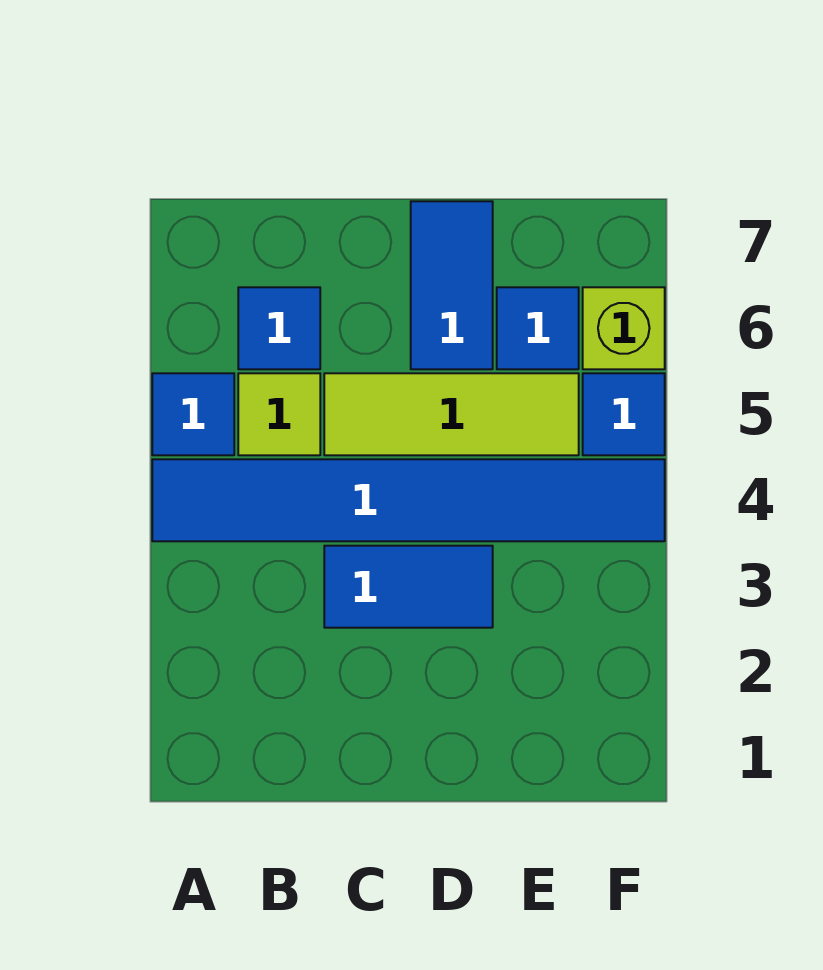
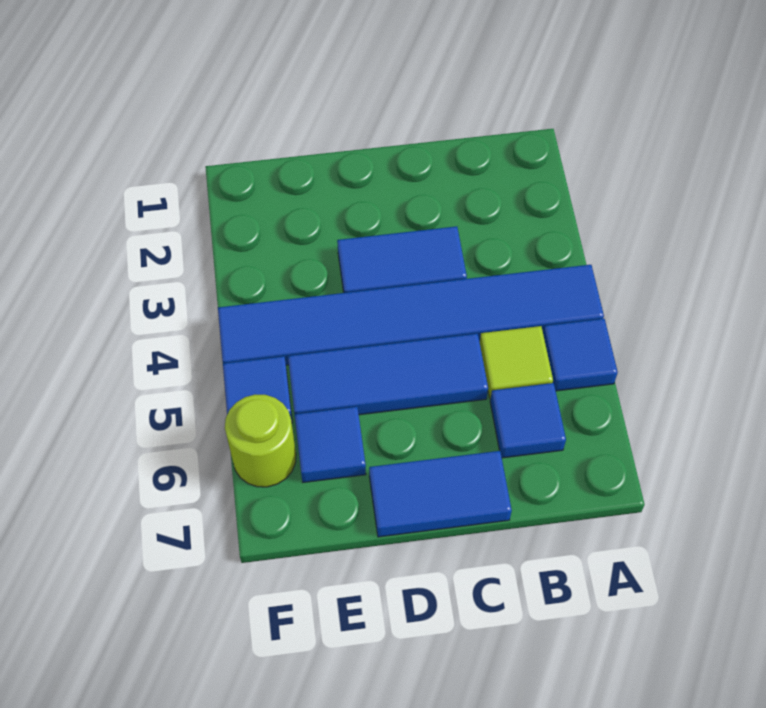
lime tile C5:E5 level 1 -> blue tile C5:E5 level 1
blue tile D6:D7 level 1 -> blue tile C7:D7 level 1
lime brick F6 level 1 -> lime round brick F6 level 1

